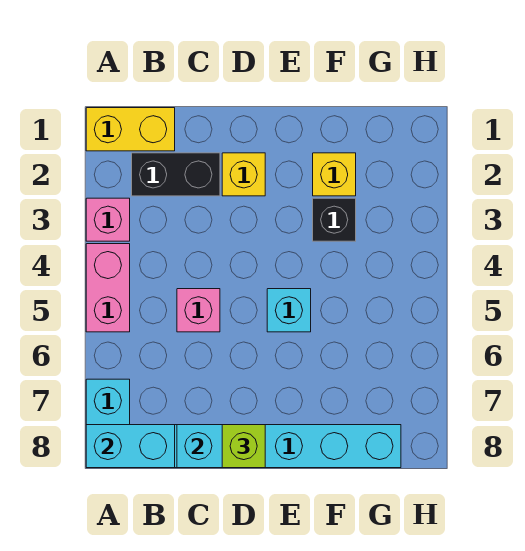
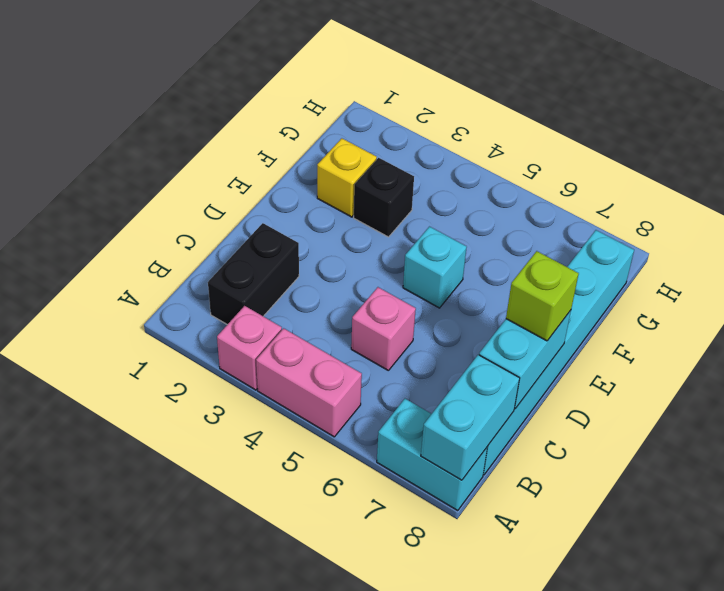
yellow brick A1:B1 level 1 -> none
yellow brick D2 level 1 -> none

